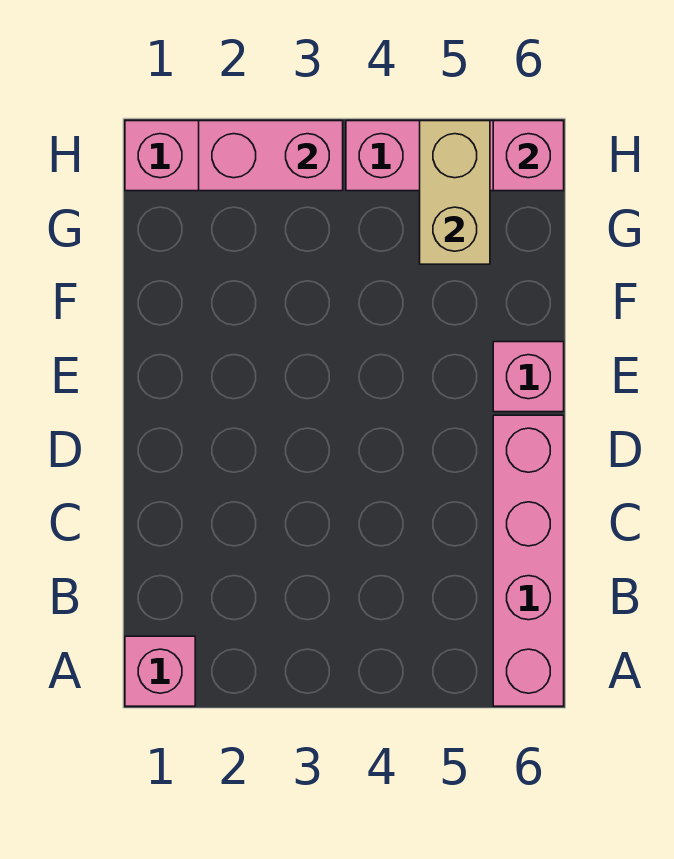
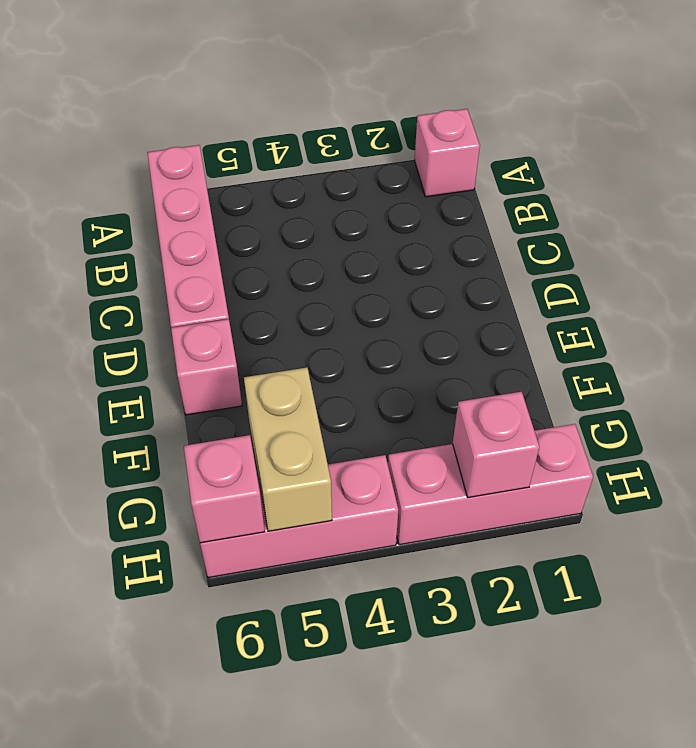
pink brick H2:H3 level 2 -> pink brick H2 level 2

